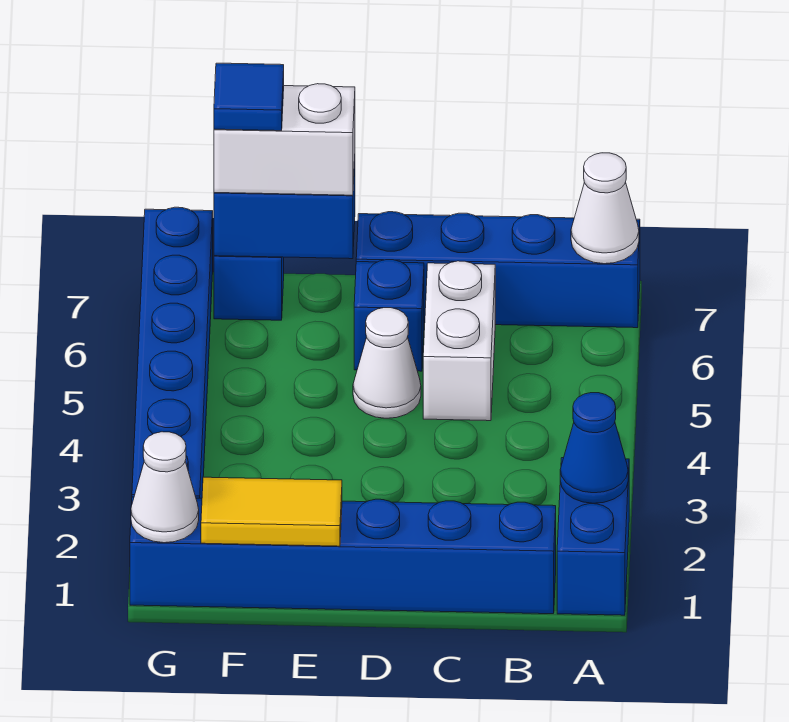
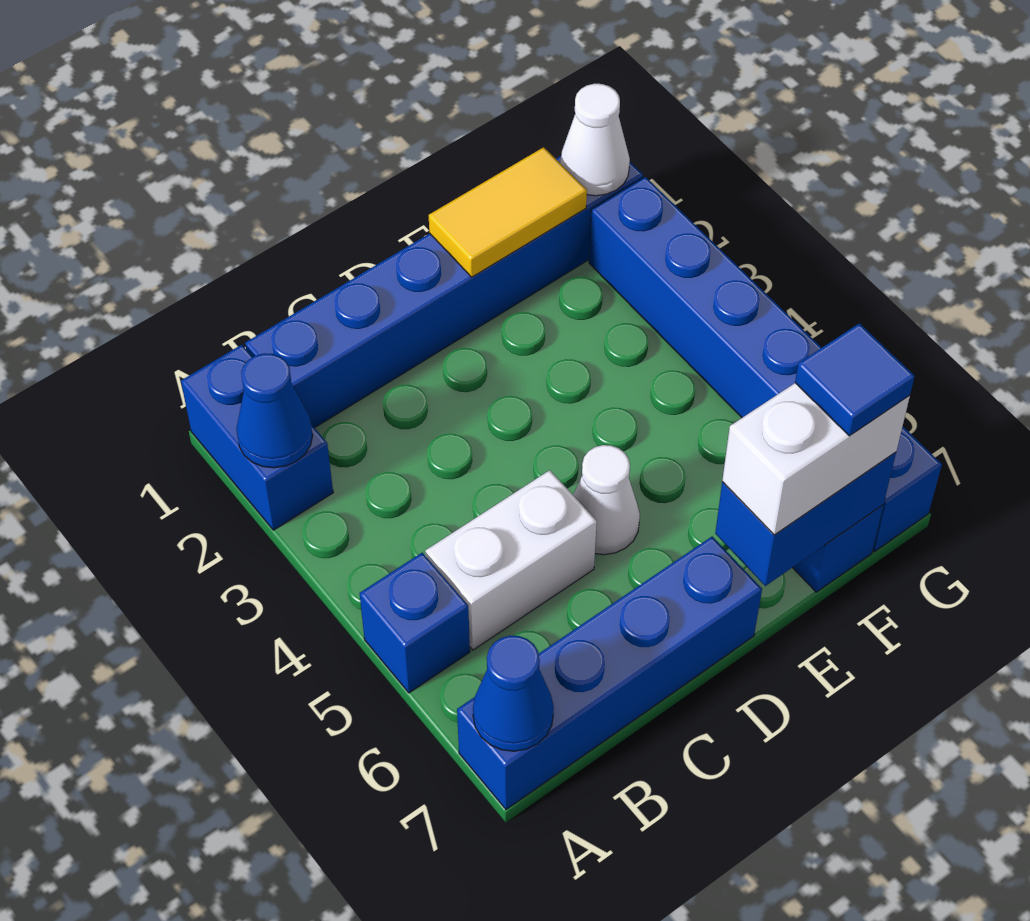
white cone A7 level 2 -> blue cone A7 level 2
white brick C5:C6 level 1 -> white brick B5:C5 level 1
blue brick D6 level 1 -> blue brick A5 level 1

